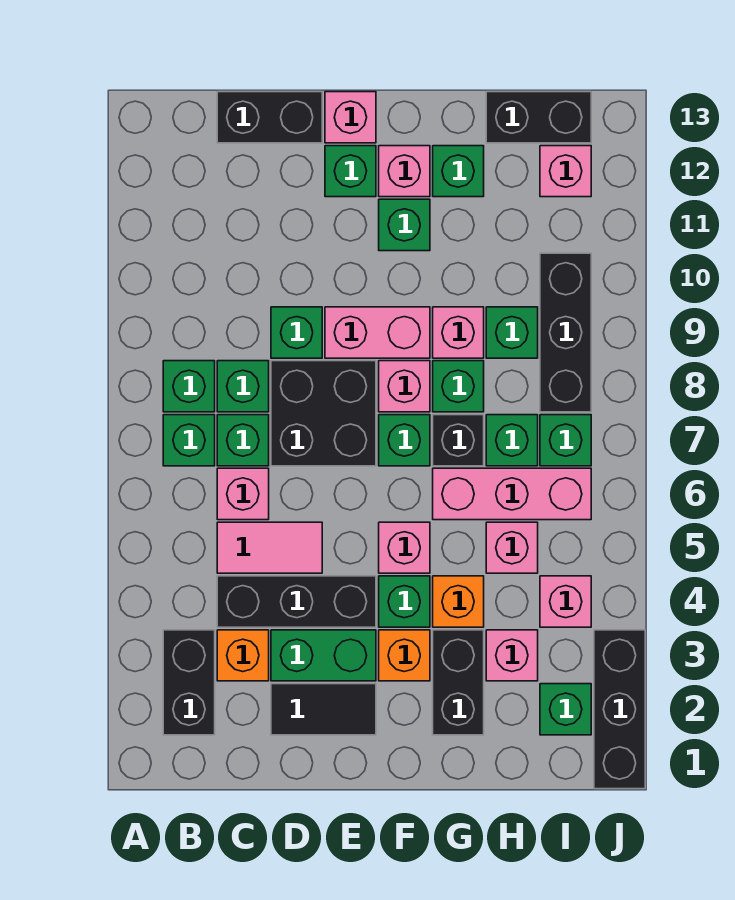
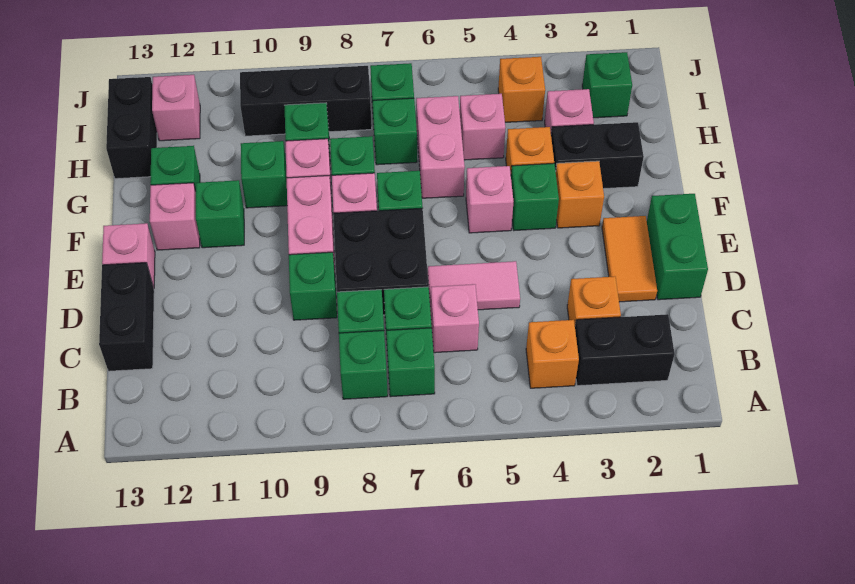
none -> orange brick B4 level 1
black brick C4:E4 level 1 -> none
pink tile C5:D5 level 1 -> pink tile D5:D6 level 1
black tile D2:E2 level 1 -> orange tile D2:E2 level 1
green brick D3:E3 level 1 -> green brick D1:E1 level 1
green brick E12 level 1 -> green brick G10 level 1
pink brick G6:I6 level 1 -> pink brick G6:H6 level 1
black brick G7 level 1 -> none
pink brick I4 level 1 -> orange brick I4 level 1
black brick J1:J3 level 1 -> none

